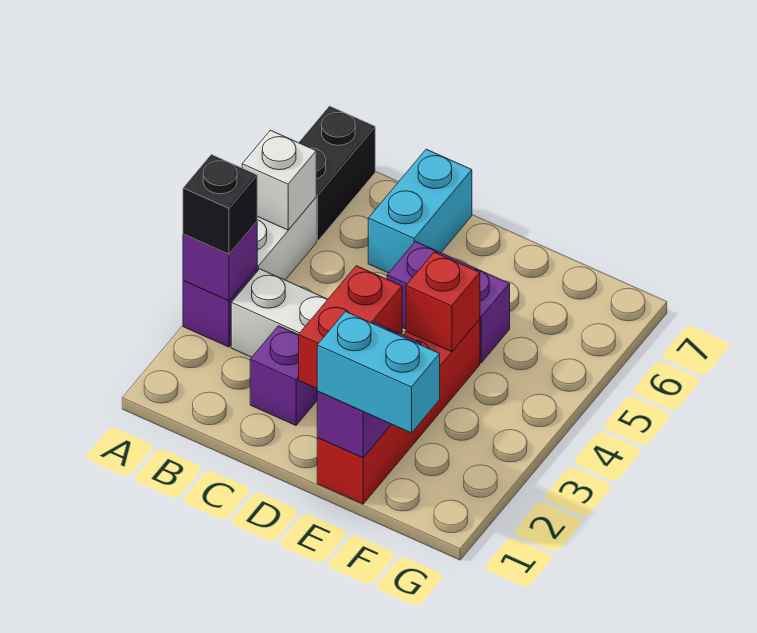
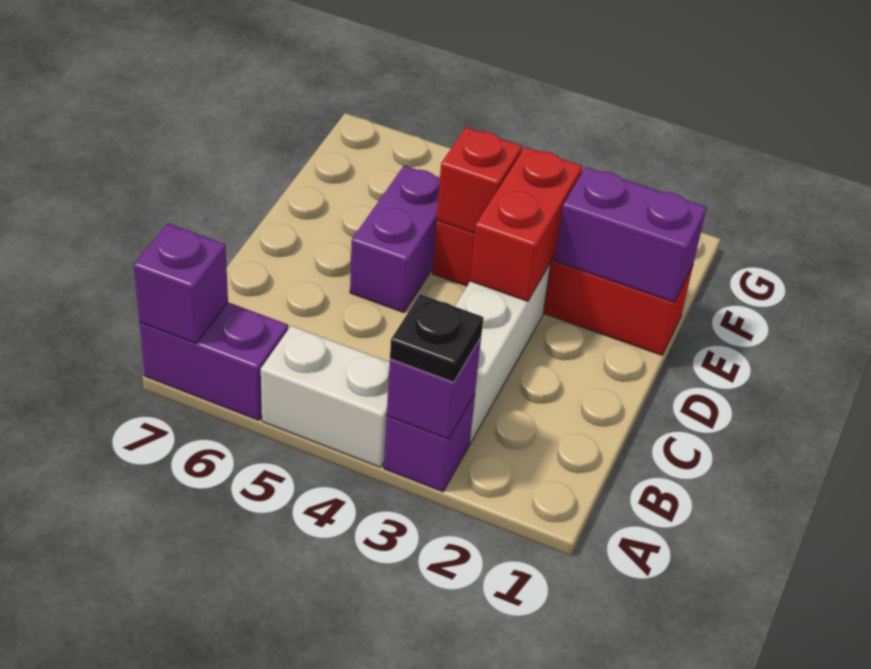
black brick A3 level 3 -> black plate A3 level 3
white brick A5 level 2 -> none
black brick A6:A7 level 1 -> purple brick A6:A7 level 1
purple brick C2 level 1 -> purple brick A7 level 2
cyan brick C6:C7 level 1 -> none
red brick D2:D3 level 2 -> red brick D3:E3 level 2
cyan brick E1:F1 level 3 -> none

